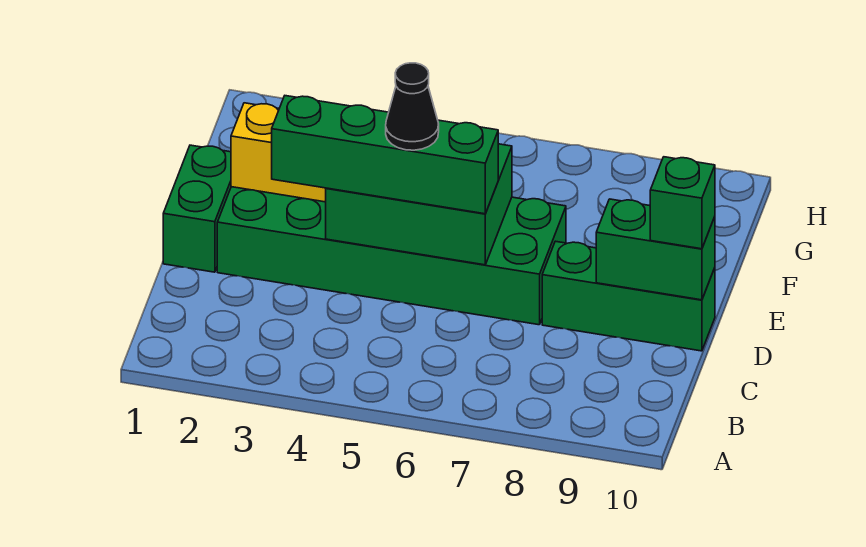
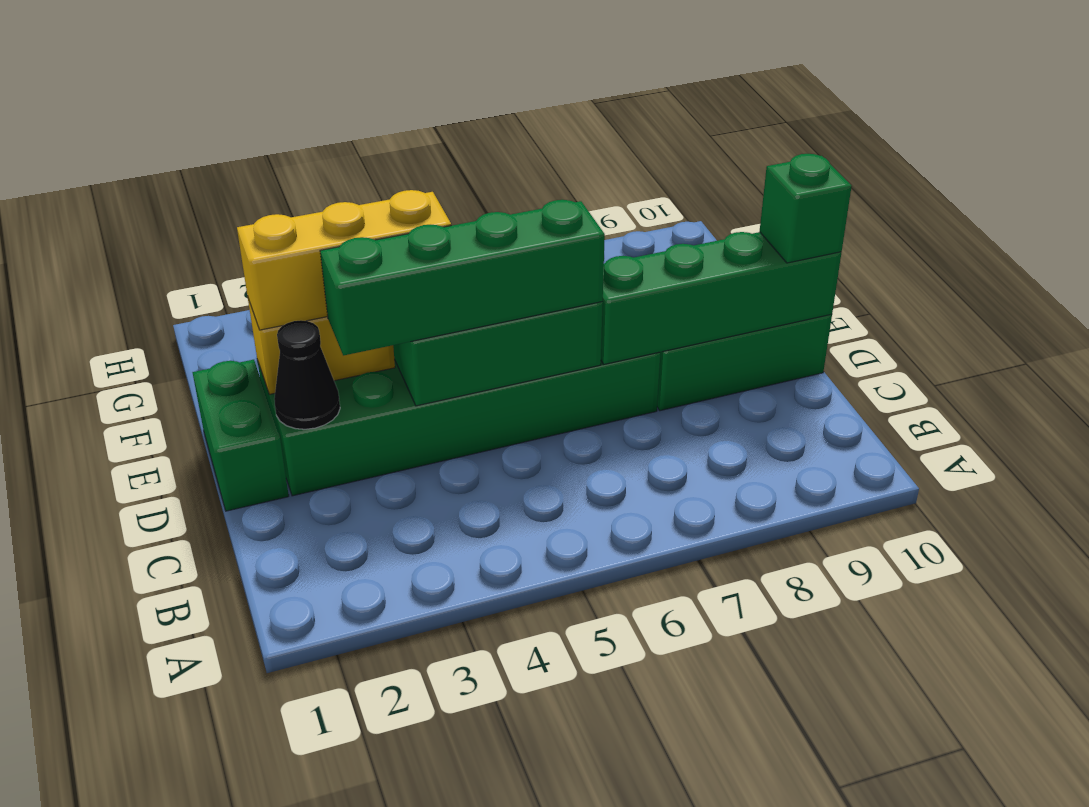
black cone D5 level 4 -> black cone D2 level 2
green brick D9:D10 level 2 -> green brick D7:D10 level 2
none -> yellow brick E2:E4 level 3

